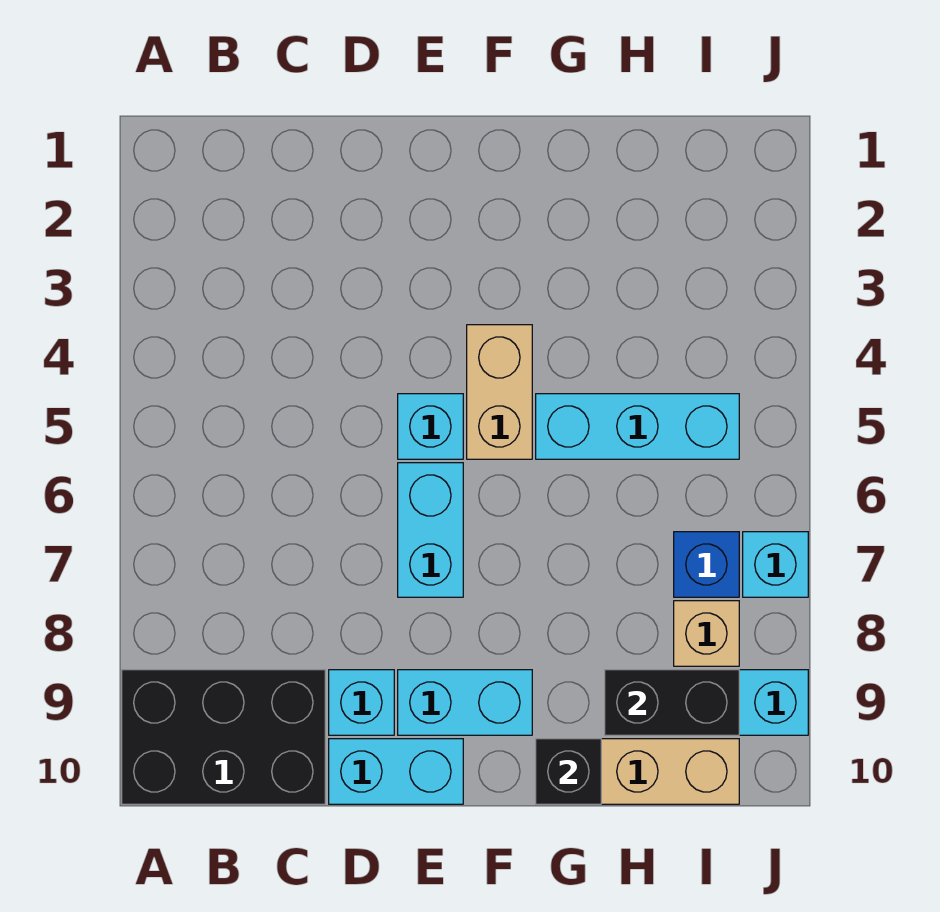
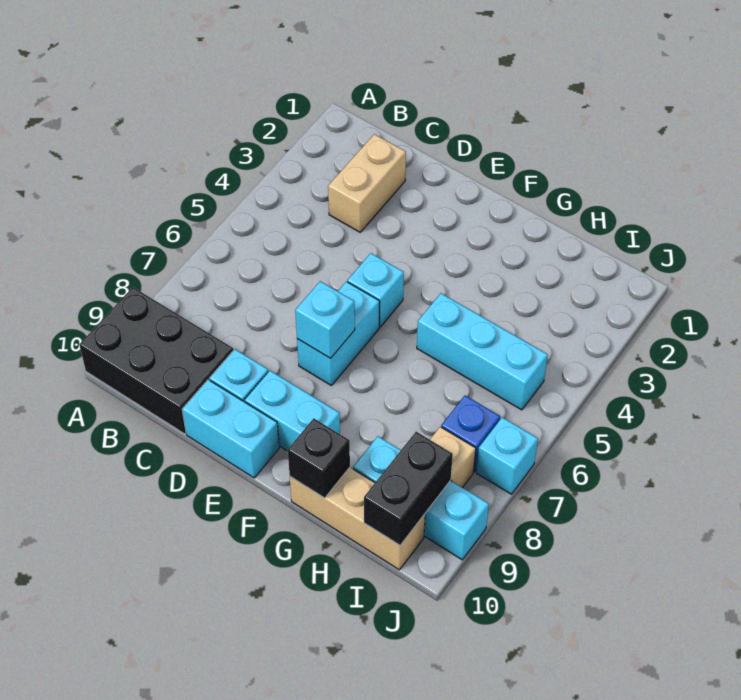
none -> cyan brick E7 level 2
tan brick F4:F5 level 1 -> tan brick C2:C3 level 1
black brick H9:I9 level 2 -> black brick I9:I10 level 2

